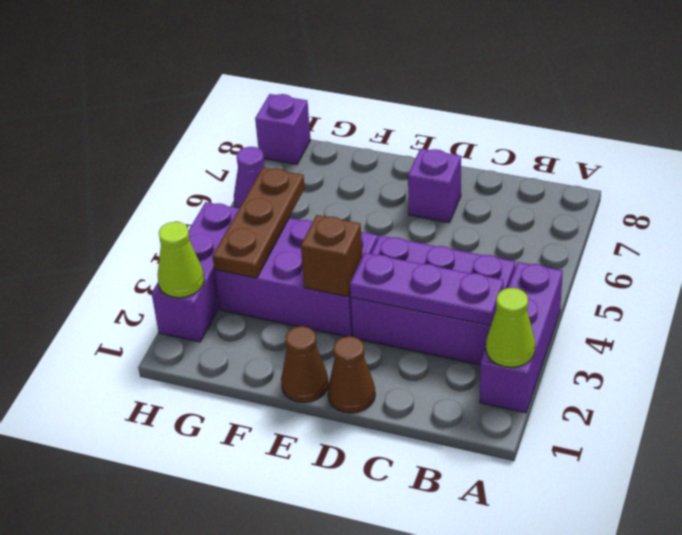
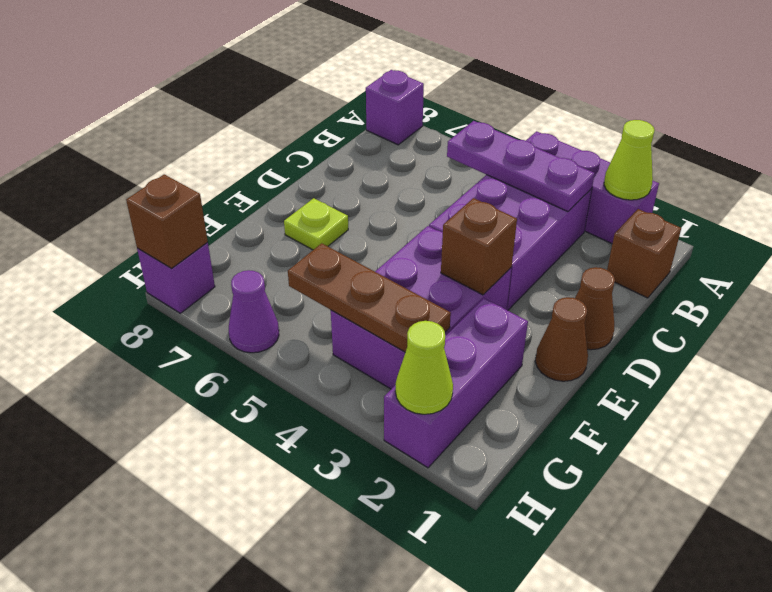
none -> brown brick B1 level 1
purple plate B3:D3 level 2 -> purple plate B3:B5 level 2
purple brick D7 level 1 -> purple brick A8 level 1
none -> lime plate E7 level 1
purple brick H2:H4 level 1 -> purple brick F2:H2 level 1
none -> brown brick H8 level 2

